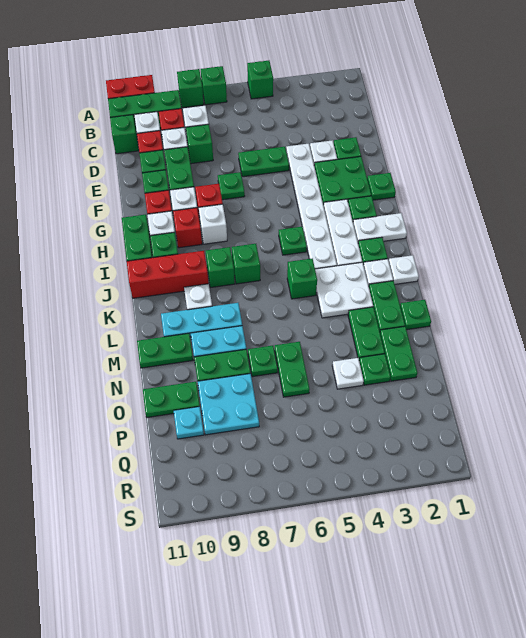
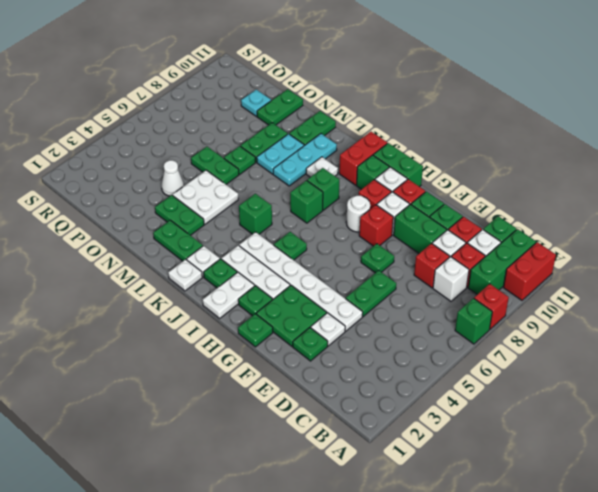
green brick A5 level 1 -> none
green brick A8 level 1 -> red brick A8 level 1
green brick D8 level 1 -> red brick D8 level 1
white brick H8 level 1 -> white round brick H8 level 1
red brick J9:J11 level 1 -> red brick J10:J11 level 1
white plate K3:L4 level 1 -> white plate M4:N5 level 1
green plate M1 level 1 -> none
green plate N2:O2 level 1 -> none
green plate O3 level 1 -> none
white plate O4 level 1 -> white cone O4 level 1
cyan plate O8:P9 level 1 -> none

